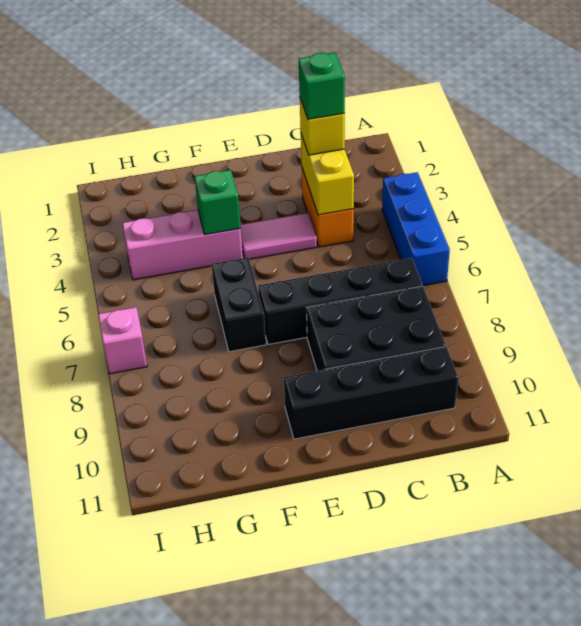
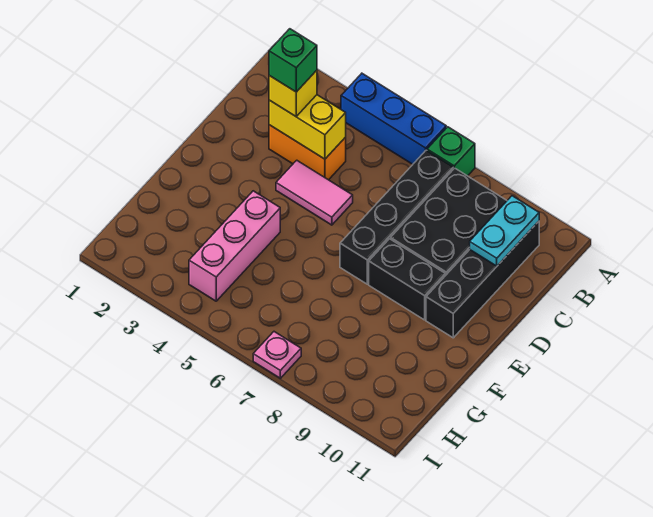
none -> cyan plate B10:C10 level 2
pink tile D4:E4 level 1 -> pink tile D4:D5 level 1
green brick F4 level 2 -> green brick A7 level 1
black brick F6:F7 level 1 -> black brick E8:E9 level 1
pink brick I7 level 1 -> pink plate I7 level 1

